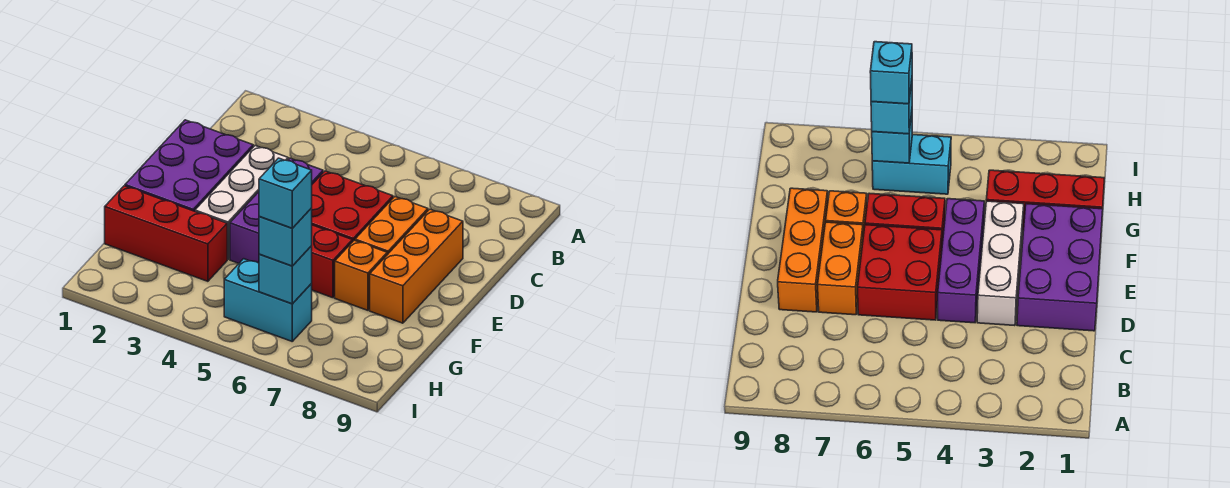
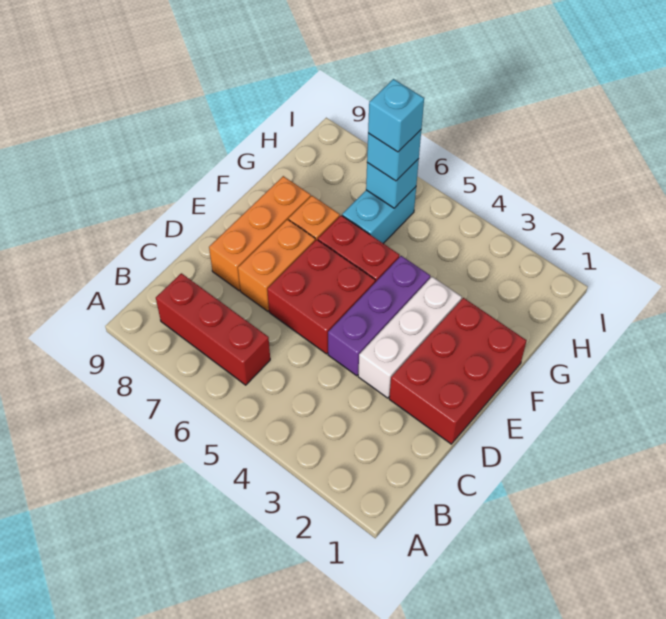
purple brick D1:F2 level 1 -> red brick D1:F2 level 1
red brick G1:G3 level 1 -> red brick B6:B8 level 1
cyan brick H5:H6 level 1 -> cyan brick G6:H6 level 1

